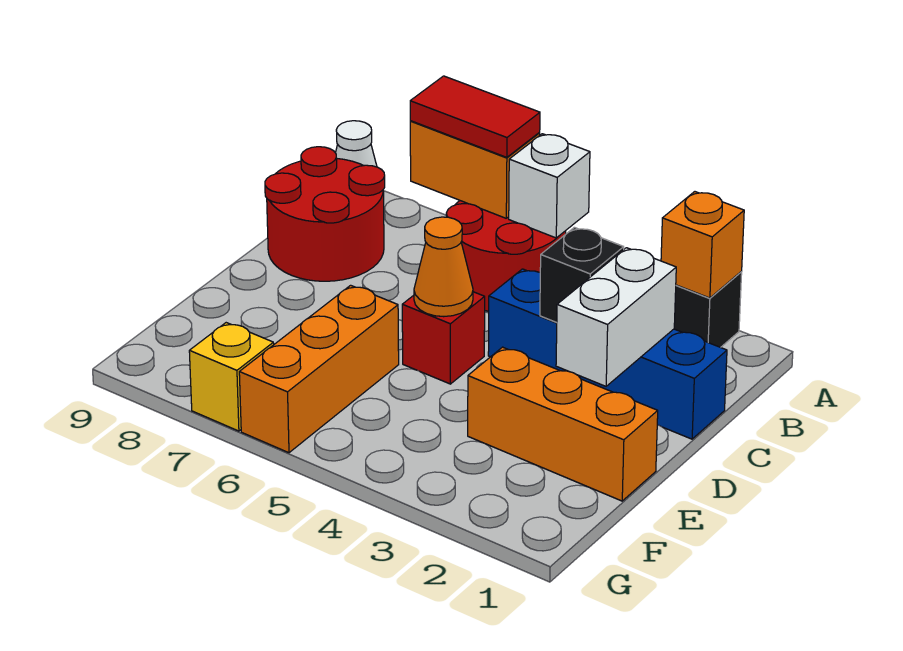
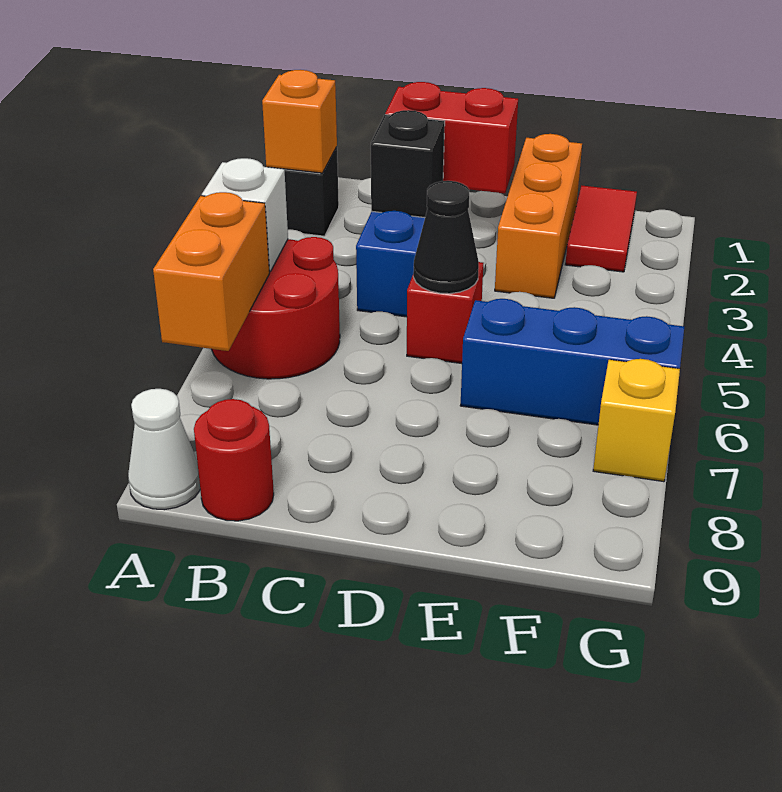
red tile A6:A7 level 3 -> red tile F1:F2 level 1
red round brick B8:C9 level 1 -> red round brick B9 level 1
white brick C2:D2 level 2 -> red brick C2:D2 level 2
orange cone D5 level 2 -> black cone D5 level 2
orange brick E6:G6 level 1 -> blue brick E6:G6 level 1

